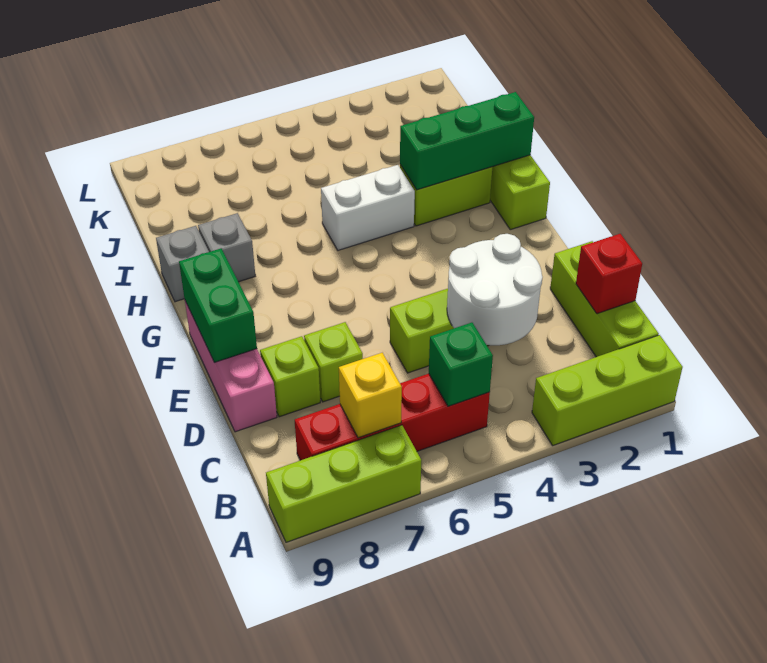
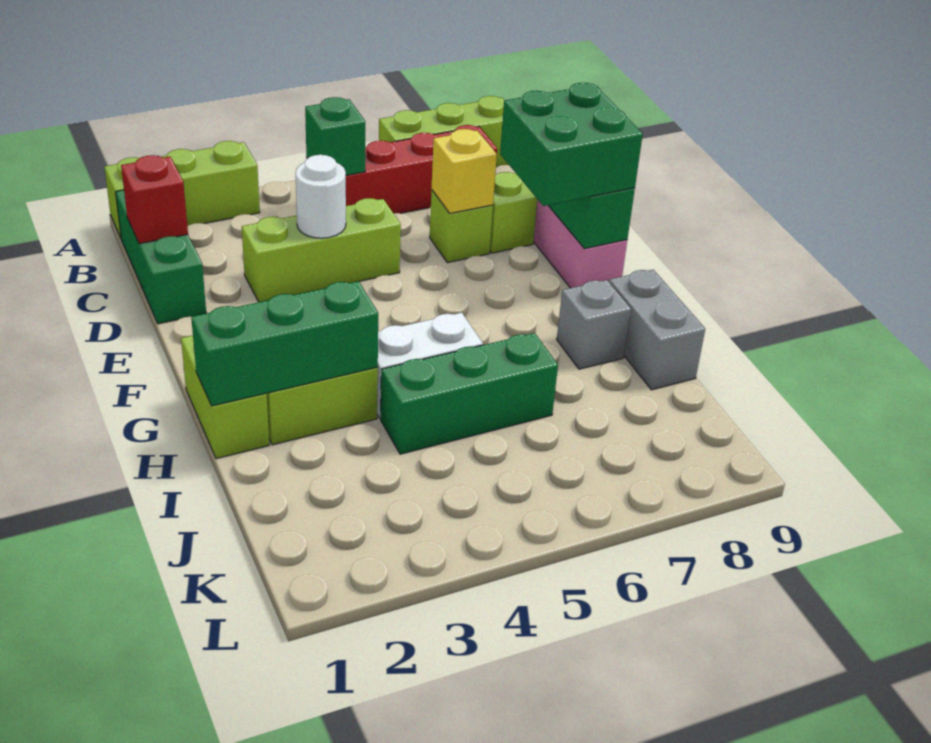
lime brick B1:D1 level 1 -> green brick B1:D1 level 1
yellow brick B7 level 2 -> yellow brick D7 level 2
white round brick C3:D4 level 2 -> white round brick D4 level 2
none -> green brick E8:F9 level 3
grey brick H9 level 1 -> grey brick H9:I9 level 1
none -> green brick I4:I6 level 1

